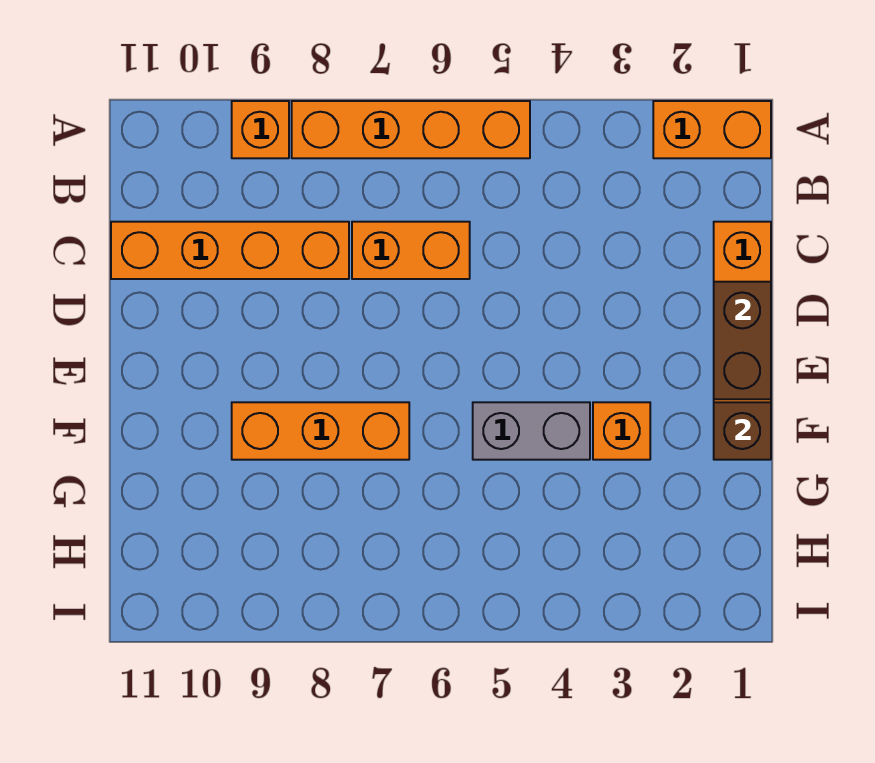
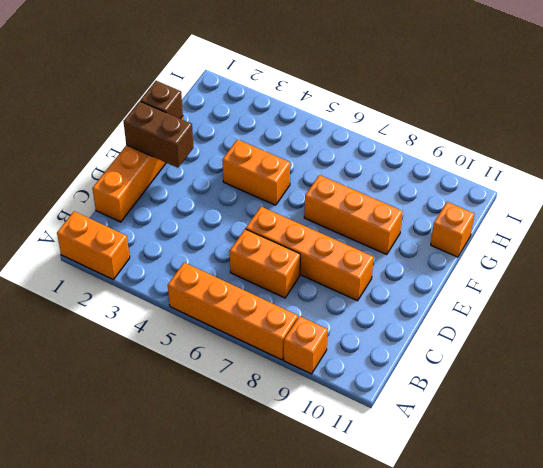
orange brick C8:C11 level 1 -> orange brick D6:D9 level 1
brown brick D1:E1 level 2 -> brown brick E1:E2 level 2
orange brick F3 level 1 -> orange brick G11 level 1
grey brick F4:F5 level 1 -> orange brick F4:F5 level 1

